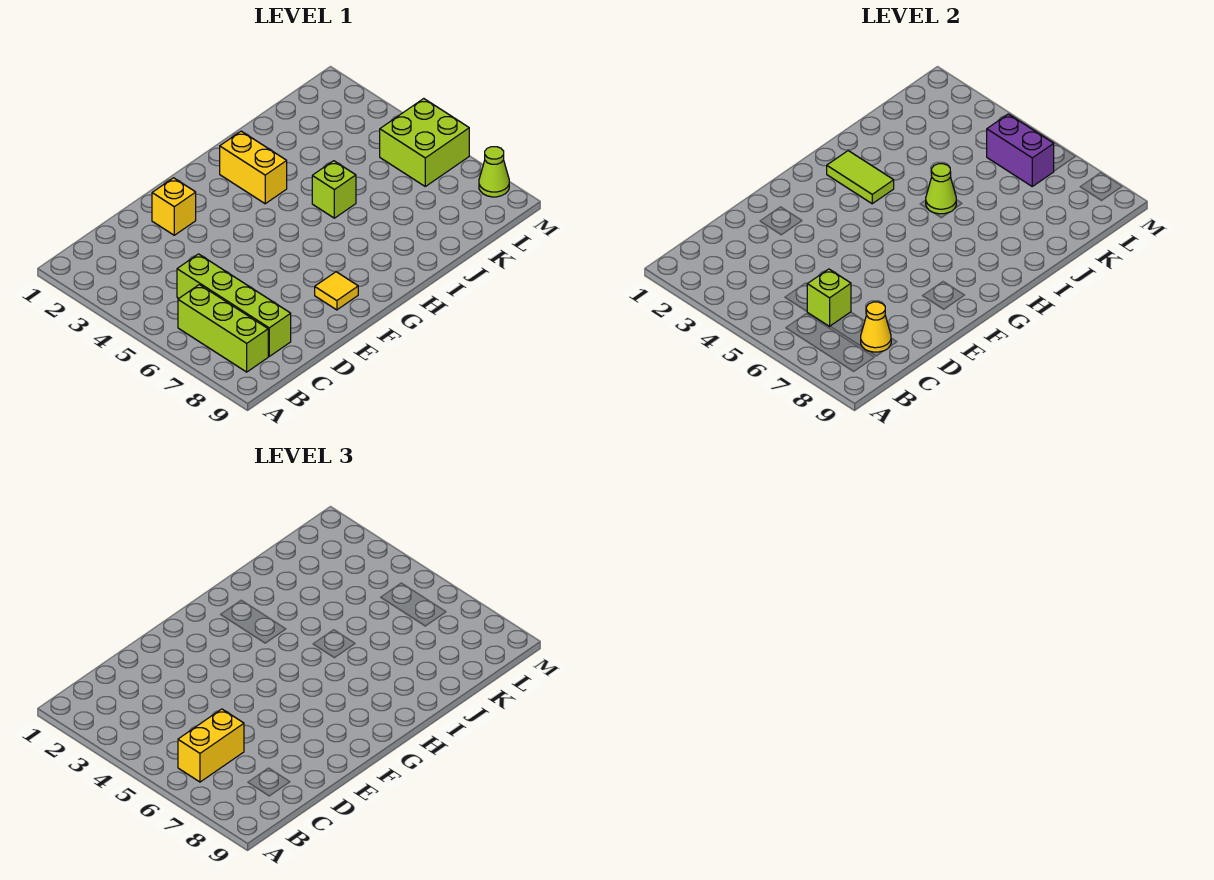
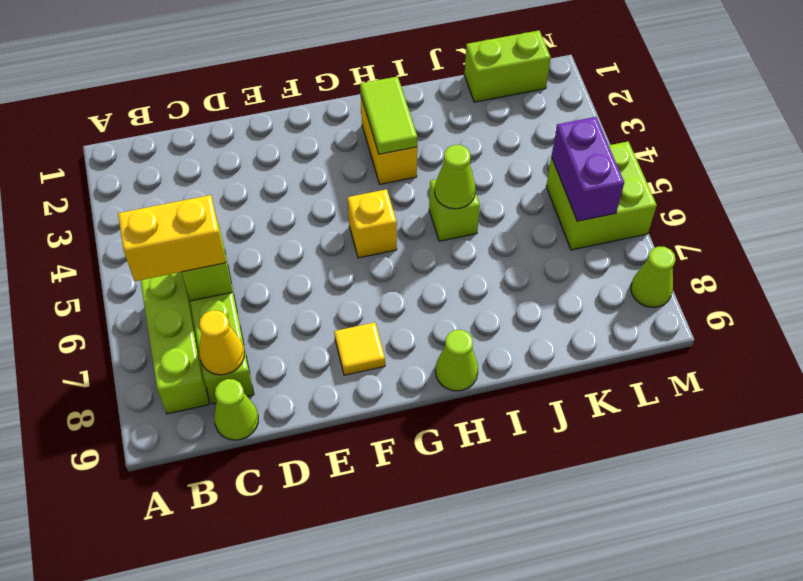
none -> lime cone C9 level 1
yellow brick E2 level 1 -> yellow brick G5 level 1
none -> lime cone H9 level 1
none -> lime brick K1:L1 level 1

